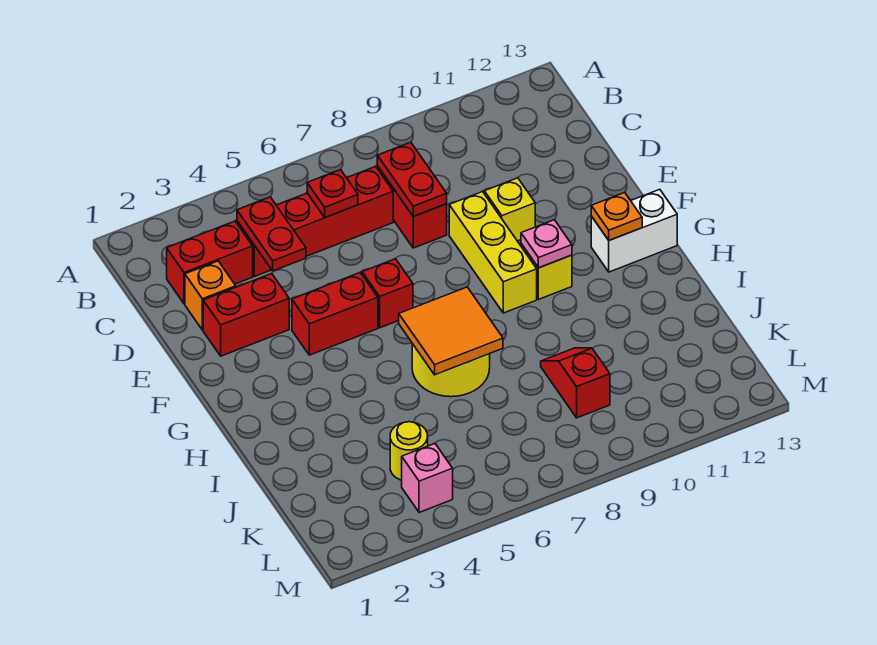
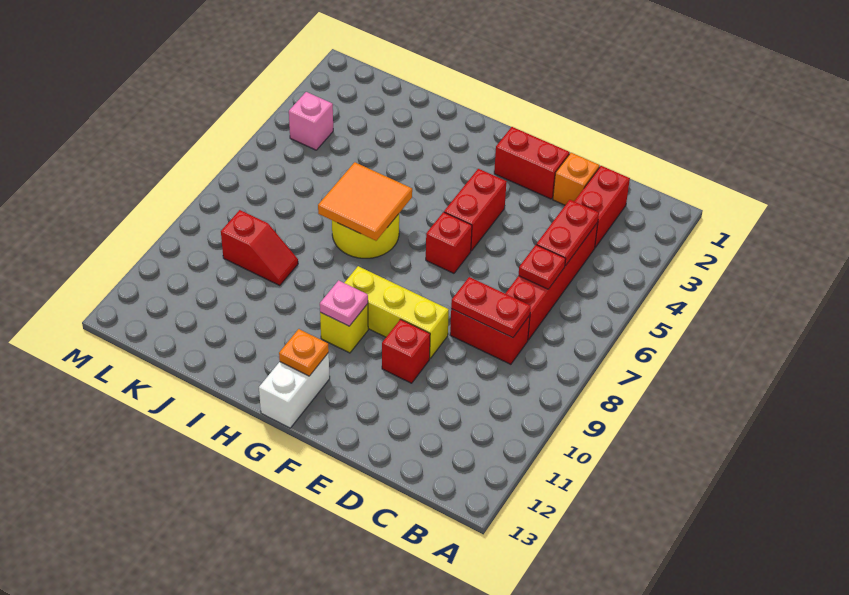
red plate C4:D4 level 2 -> red plate C4:C5 level 2
red brick E2:E3 level 1 -> red brick E2:F2 level 1
yellow brick E10 level 1 -> red brick E10 level 1
yellow round brick K4 level 1 -> none

